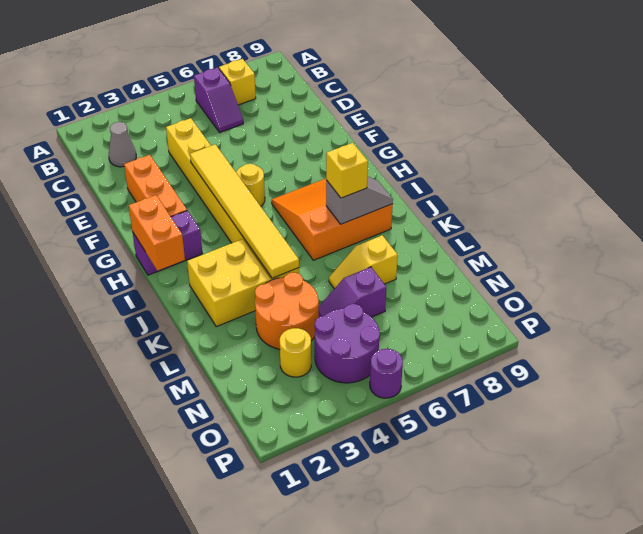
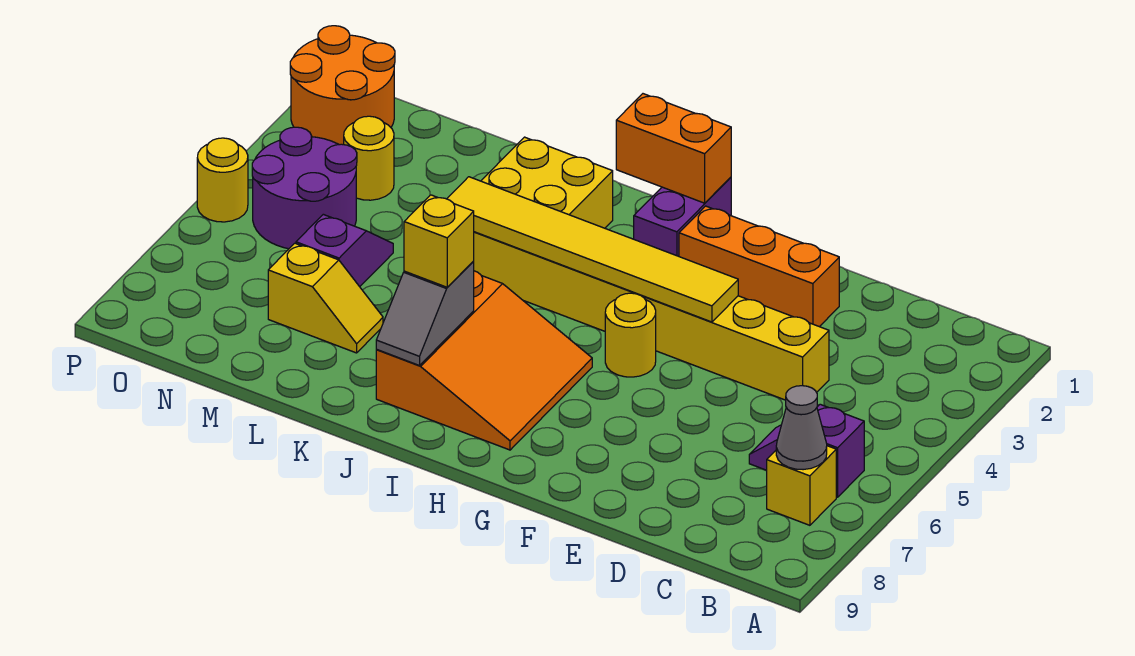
grey cone C2 level 1 -> grey cone B7 level 2
orange round brick L3:M4 level 1 -> orange round brick O1:P2 level 1
yellow slope L6:L7 level 1 top 7 -> yellow slope L7:M7 level 1 top M
purple round brick P5 level 1 -> yellow round brick P5 level 1

